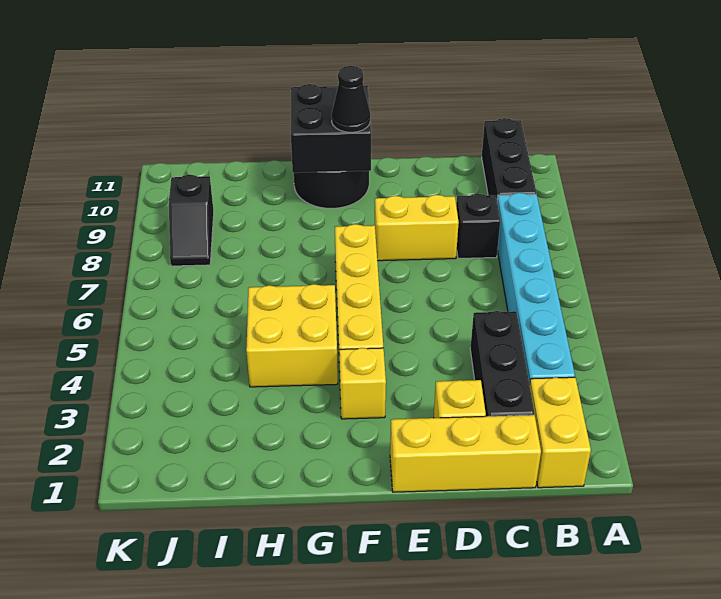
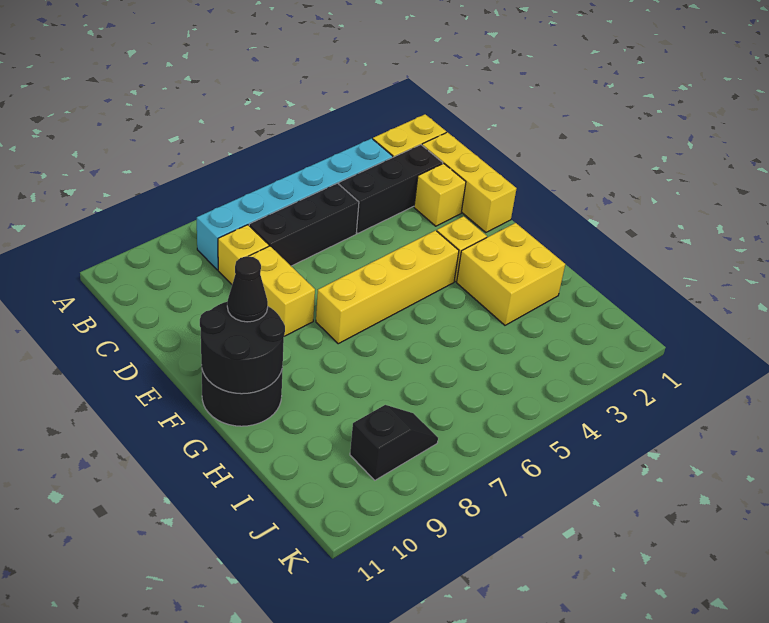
black brick B9:B11 level 1 -> black brick C5:C7 level 1
black brick C8 level 1 -> yellow brick C8 level 1
black brick F10:G11 level 2 -> black round brick F10:G11 level 2
yellow brick G4:H5 level 1 -> yellow brick G2:H3 level 1

